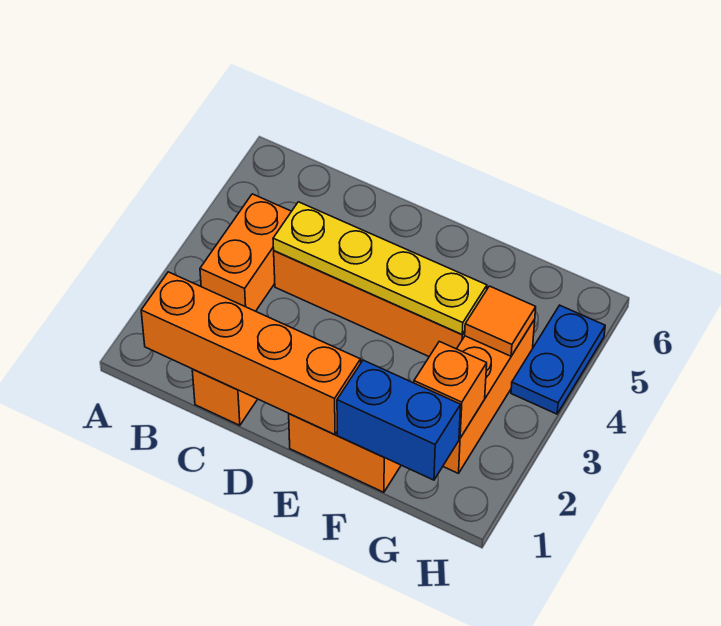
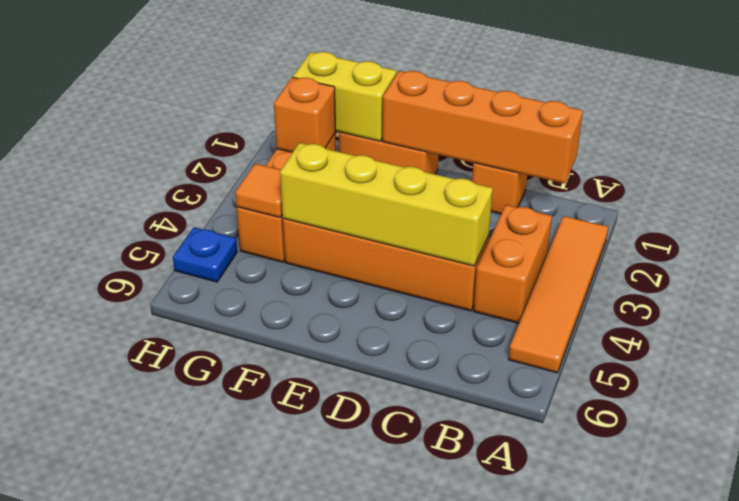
none -> orange tile A2:A5 level 1
yellow plate C4:F4 level 2 -> yellow brick C4:F4 level 2
blue brick F1:G1 level 2 -> yellow brick F1:G1 level 2
blue plate H4:H5 level 1 -> blue plate H5 level 1

